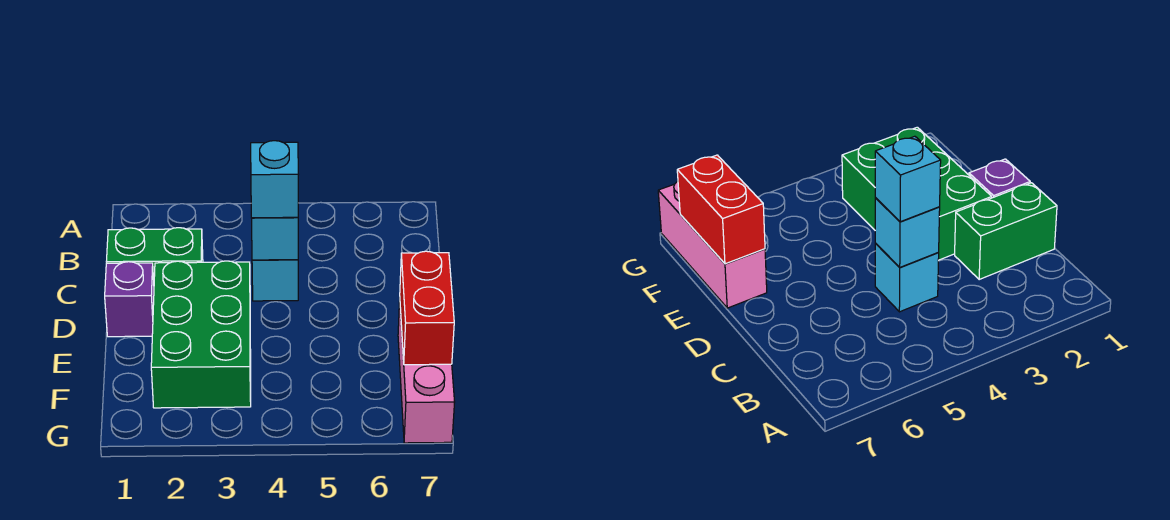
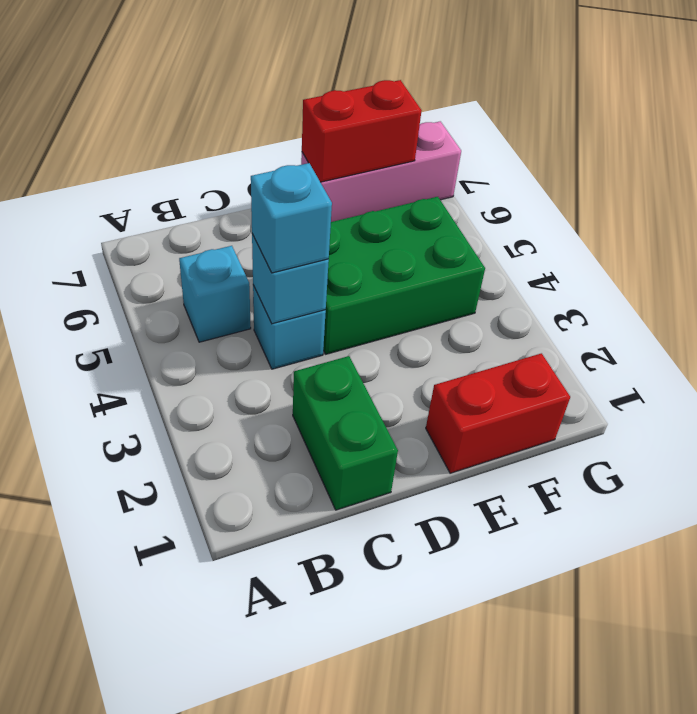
none -> cyan brick B5 level 1
purple brick D1 level 1 -> none
green brick D2:F3 level 1 -> green brick D4:F5 level 1
none -> red brick E1:F1 level 1

